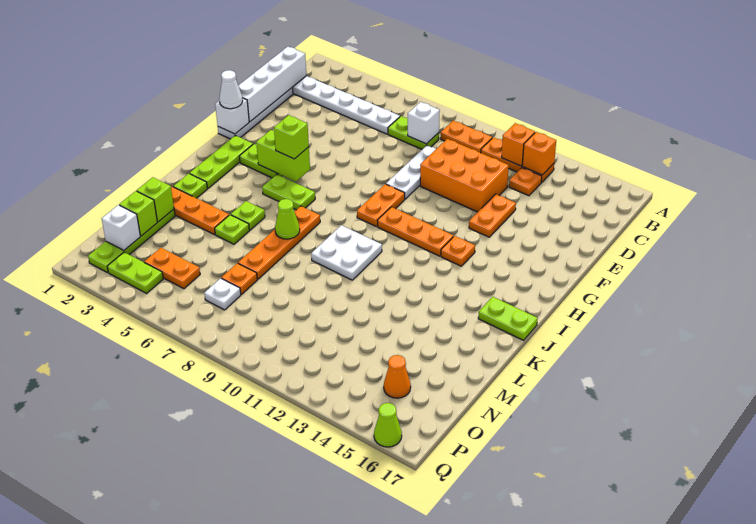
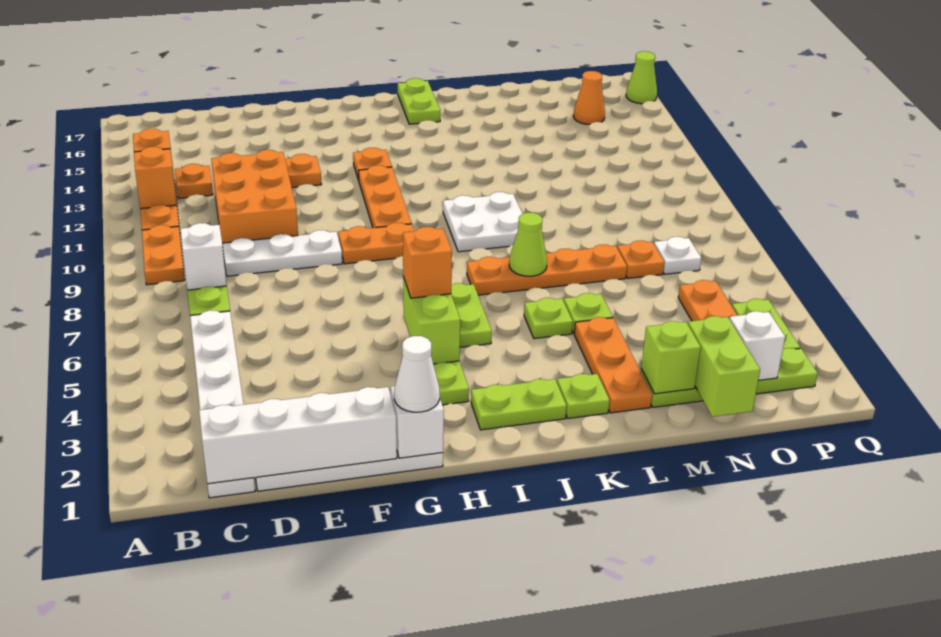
lime plate H2:J2 level 1 -> lime plate I2:J2 level 1
lime brick H5 level 3 -> orange brick H5 level 3
lime brick N2 level 2 -> lime brick N1:N2 level 2

